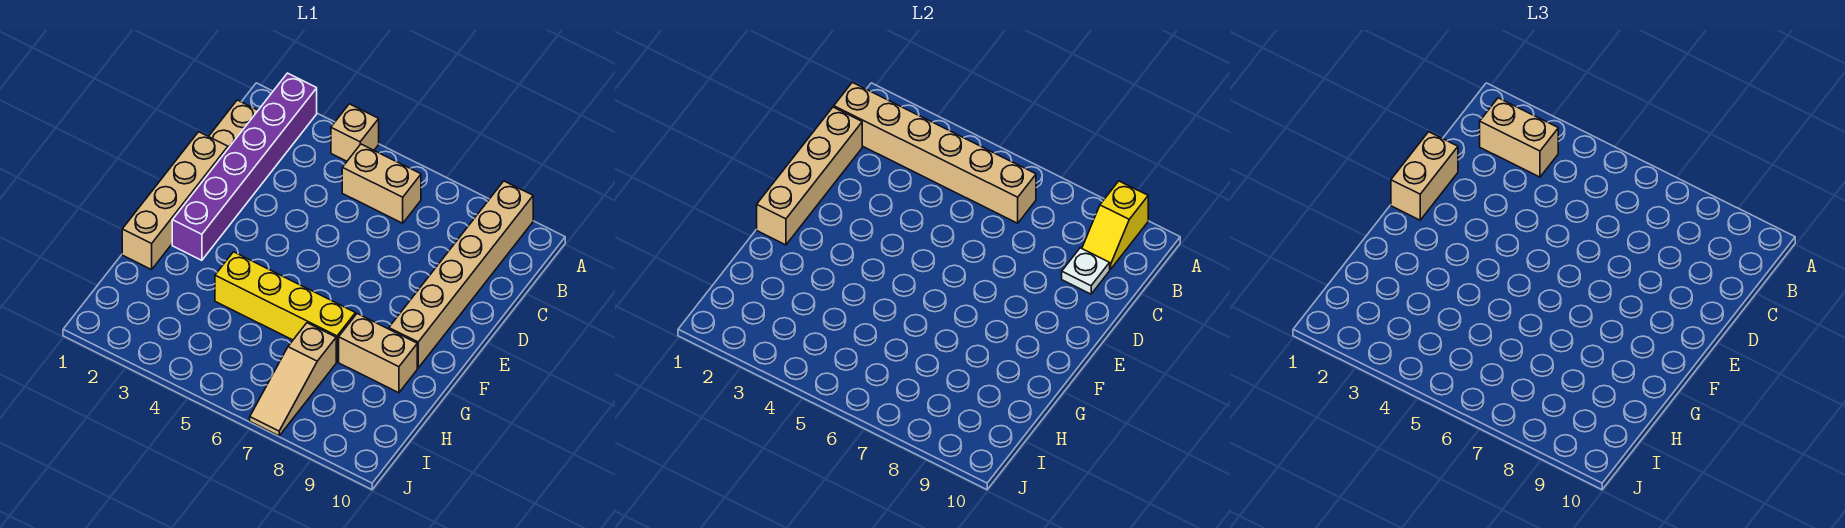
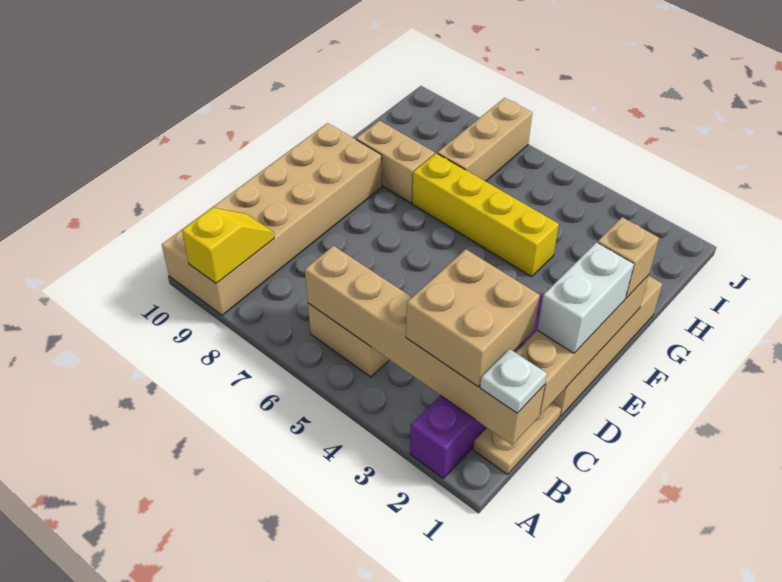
tan brick A4 level 1 -> tan brick F1 level 3
tan brick A9:F9 level 1 -> tan brick A9:F10 level 1
tan brick B2:B3 level 3 -> tan brick B2:C3 level 3
white plate C9 level 2 -> white plate B1 level 3
tan brick D1:E1 level 3 -> white brick D1:E1 level 3
tan slope H7:J7 level 1 top H -> tan brick H7:J7 level 1

